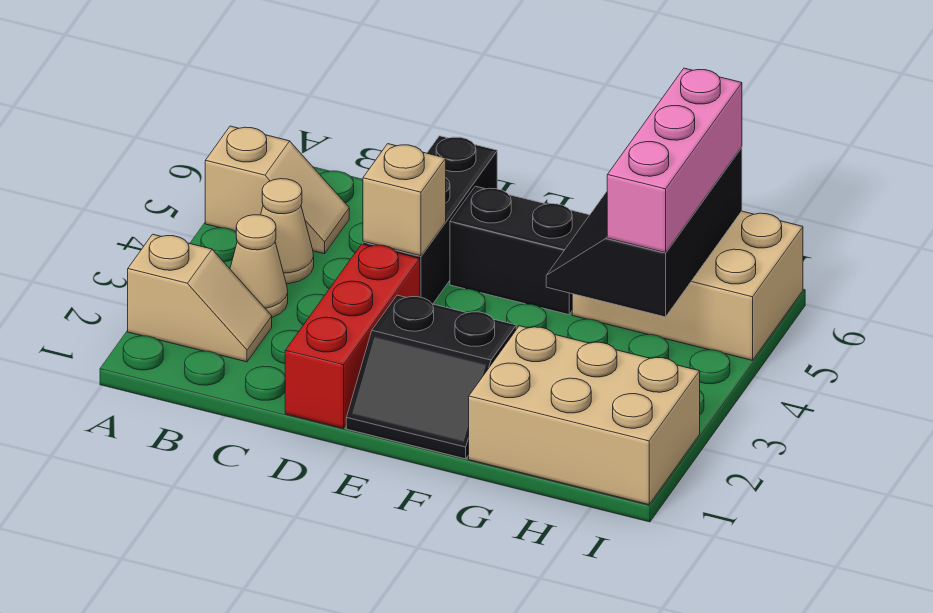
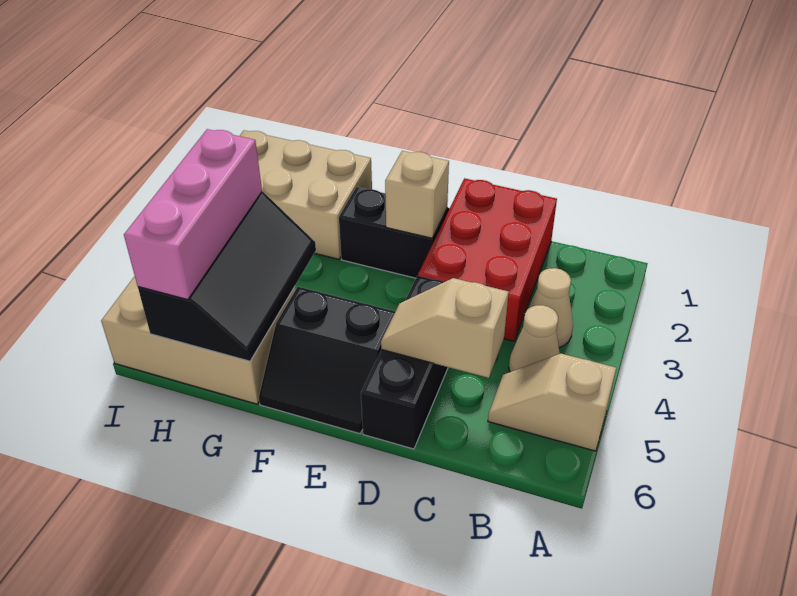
tan slope A2:B2 level 1 top A -> tan slope C5:D5 level 2 top C
red brick D1:D3 level 1 -> red brick C1:D3 level 1
tan brick D4 level 2 -> tan brick E2 level 2

